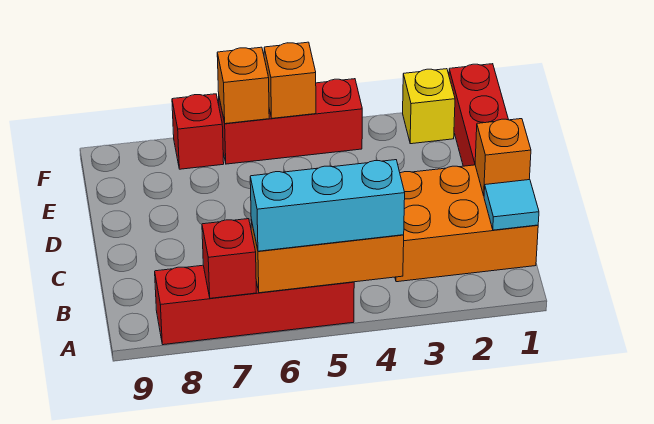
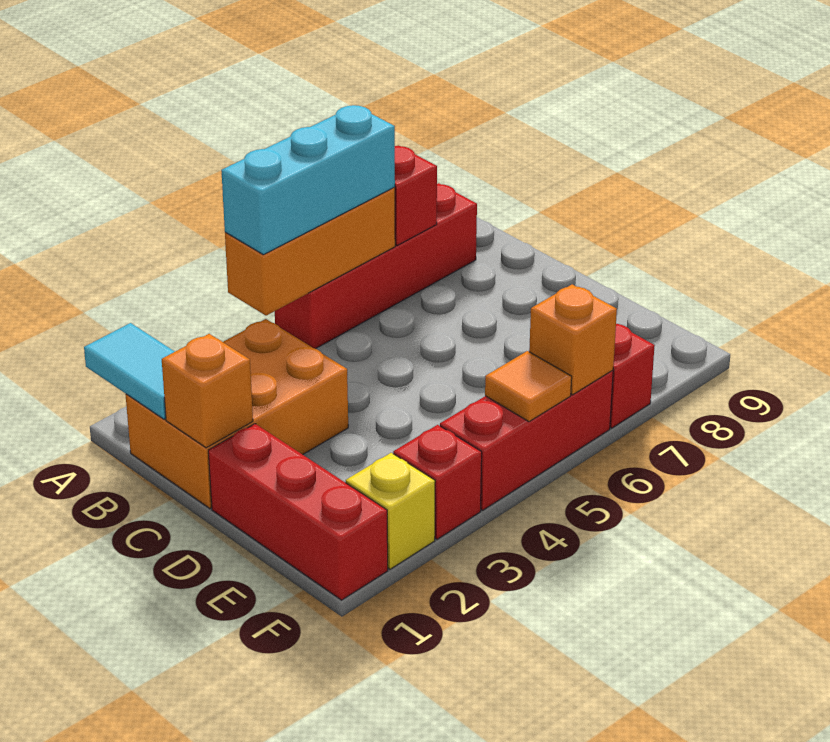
cyan tile B1 level 2 -> cyan tile A1:B1 level 2
none -> red brick F3 level 1
orange brick F5 level 2 -> orange tile F5 level 2

